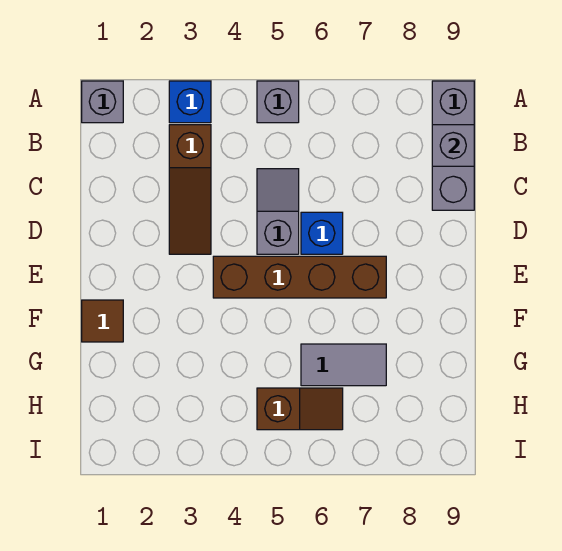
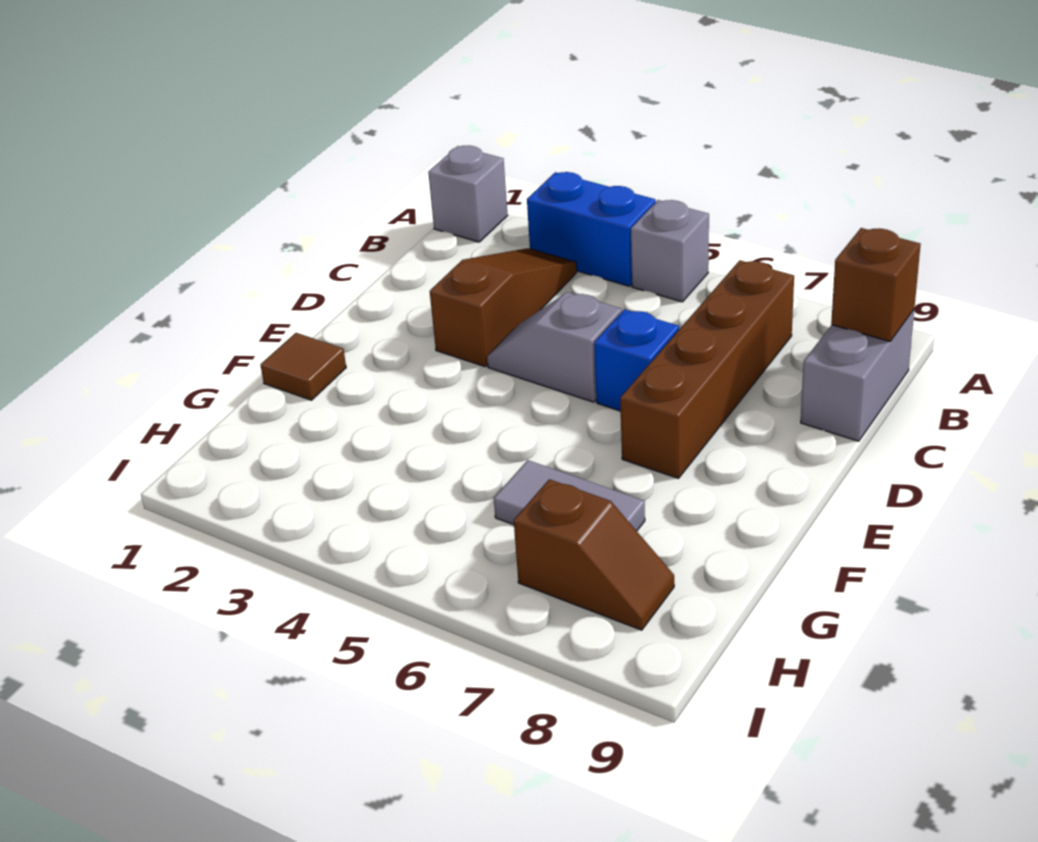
blue brick A3 level 1 -> blue brick A3:A4 level 1
grey brick A9:C9 level 1 -> grey brick B9:C9 level 1
brown slope B3:D3 level 1 top B -> brown slope B3:D3 level 1 top D
grey brick B9 level 2 -> brown brick B9 level 2
grey slope C5:D5 level 1 top D -> grey slope D4:D5 level 1 top 5
brown brick E4:E7 level 1 -> brown brick B7:E7 level 1
brown slope H5:H6 level 1 top 5 -> brown slope H7:H8 level 1 top 7

